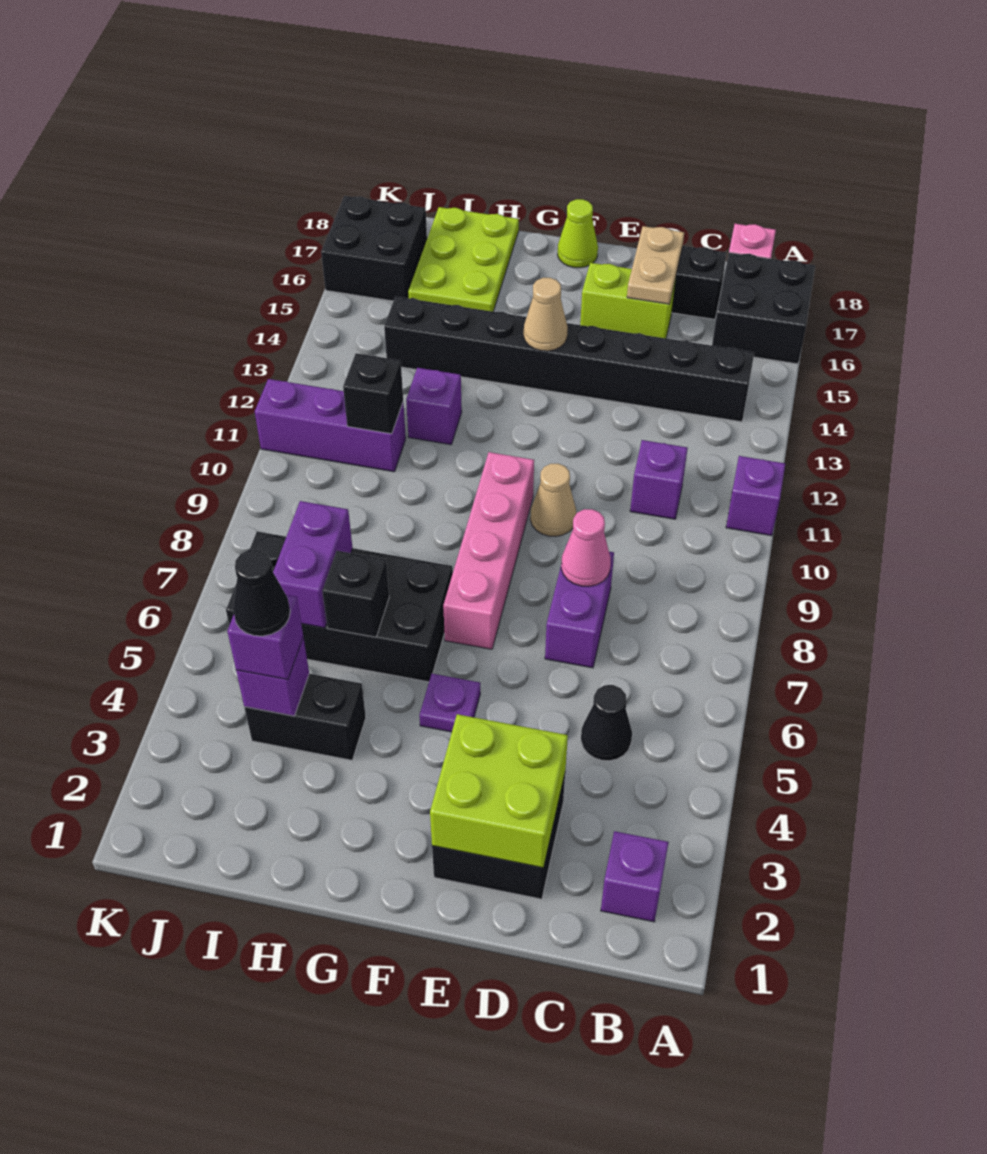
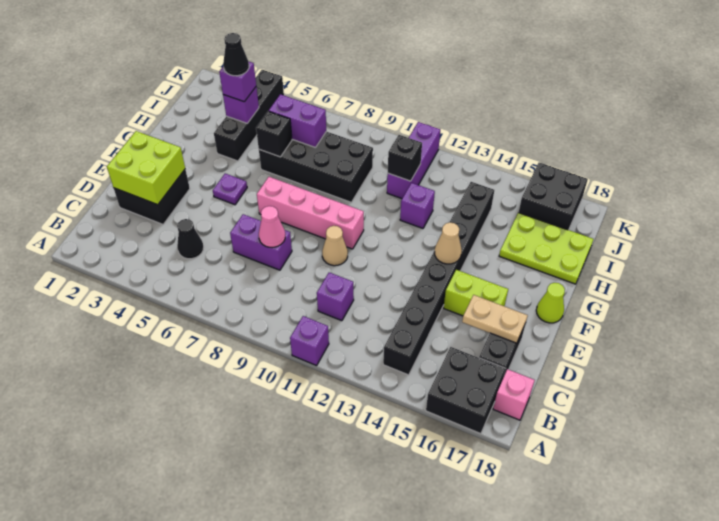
purple brick B2 level 1 -> none
lime brick D16:E16 level 1 -> lime brick E15:E16 level 1
black brick G6:J7 level 1 -> black brick H6:I9 level 1
black brick H4:I4 level 1 -> black brick H4:K4 level 1

